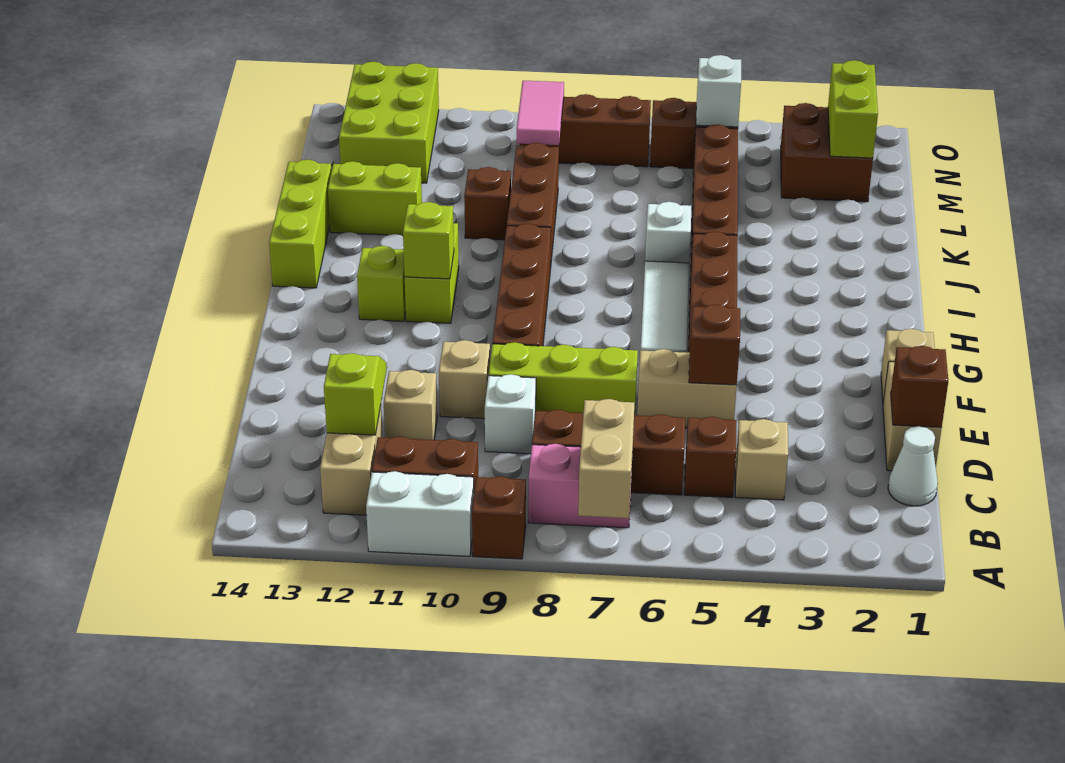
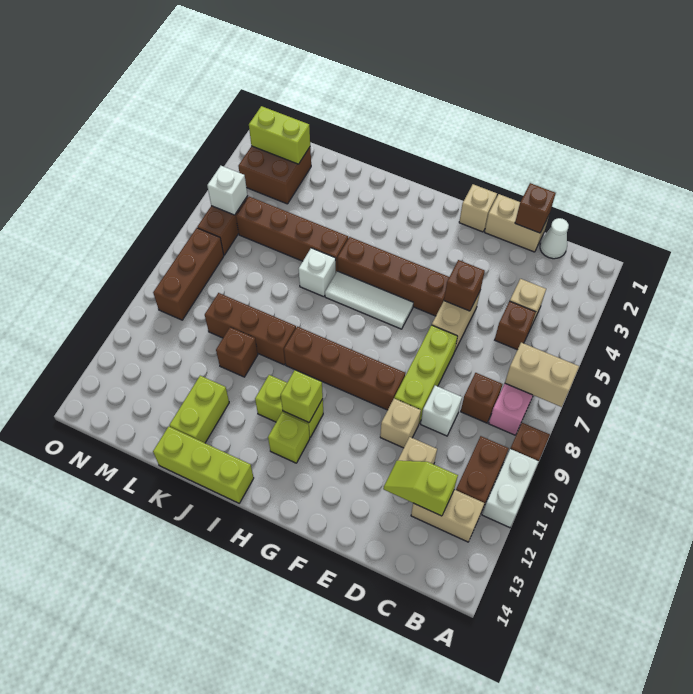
brown brick C6:C8 level 1 -> brown brick C8 level 1
pink tile M9:N9 level 2 -> none
lime brick M12:O13 level 1 -> none

